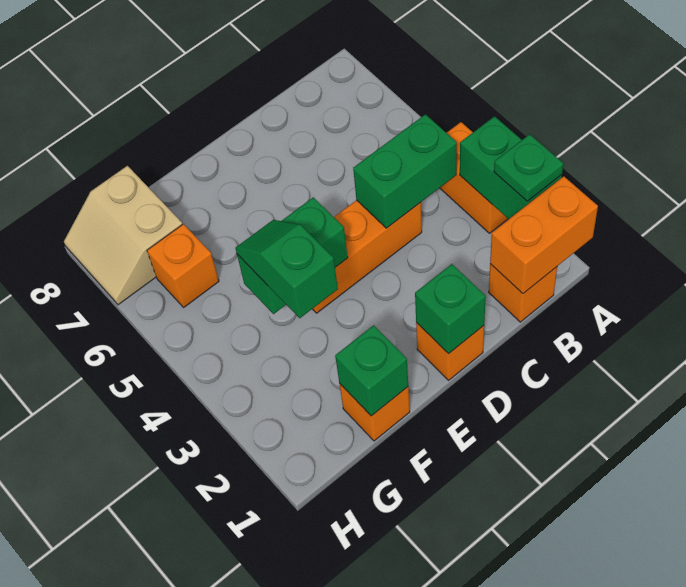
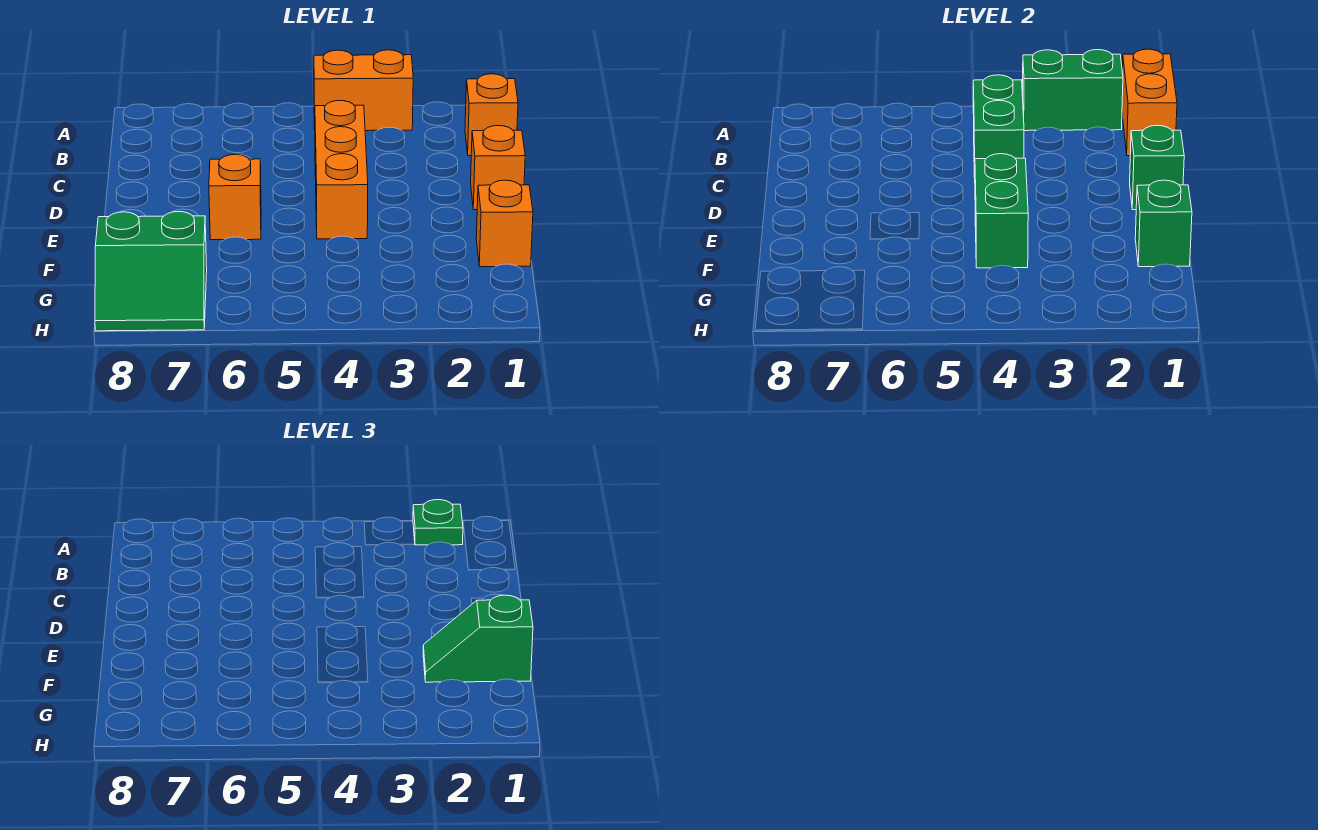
green slope F3:F4 level 3 top 3 -> green slope F1:F2 level 3 top 1
orange brick G6 level 1 -> orange brick E6 level 1
tan slope G7:H8 level 1 top G -> green slope G7:H8 level 1 top G

